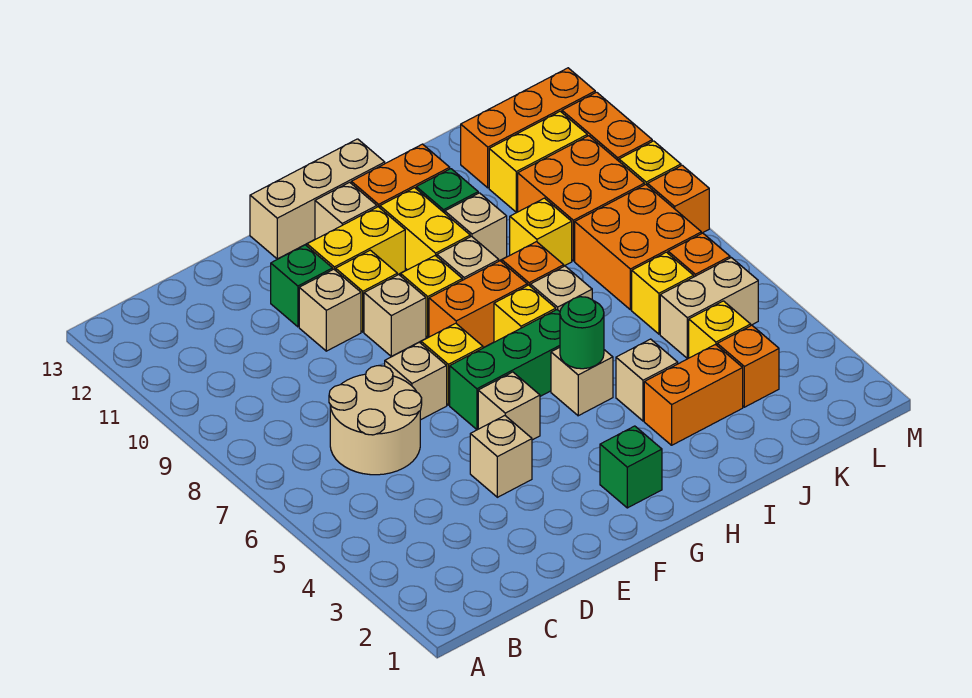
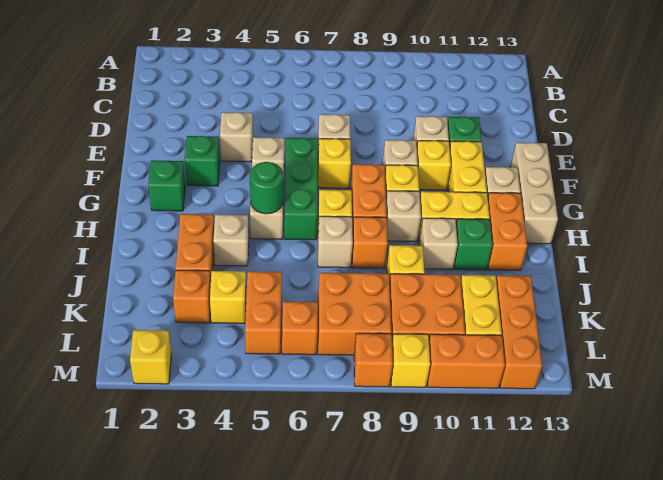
tan round brick C6:D7 level 1 -> none
none -> green brick F3 level 1
tan brick K5:L5 level 1 -> orange brick K5:L5 level 1
yellow brick K6 level 1 -> yellow brick M2 level 1

